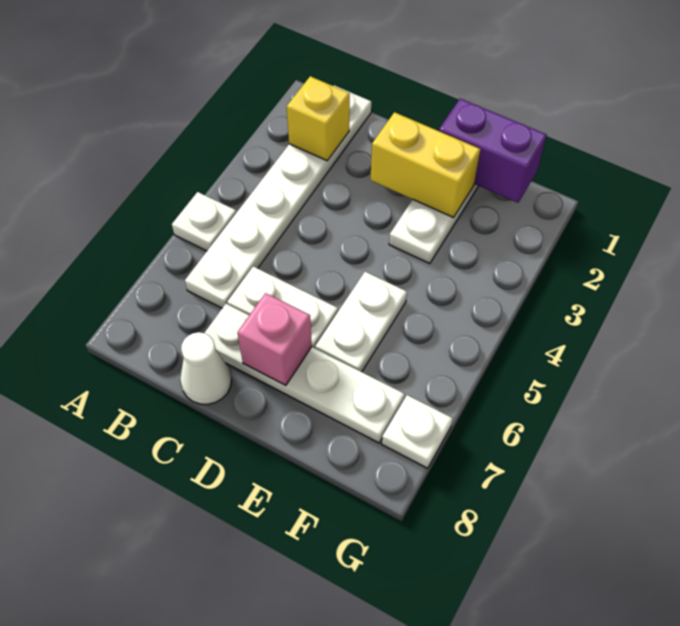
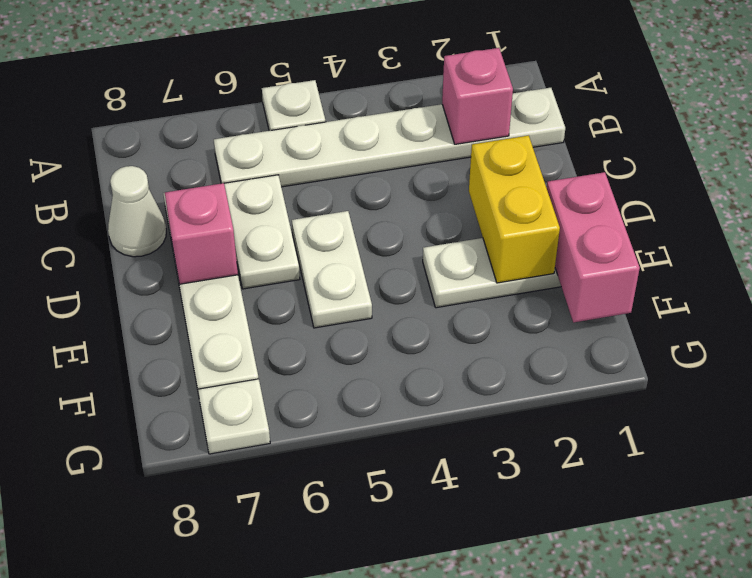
yellow brick B2 level 2 -> pink brick B2 level 2
purple brick E1:F1 level 2 -> pink brick E1:F1 level 2
white plate E5:E6 level 1 -> white plate D5:E5 level 1

